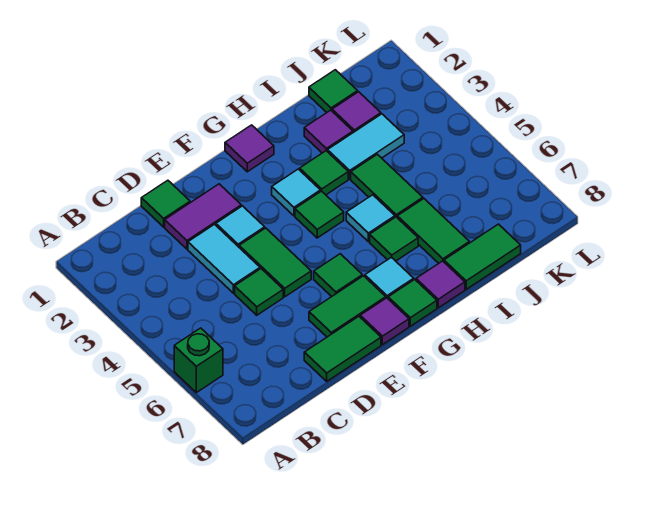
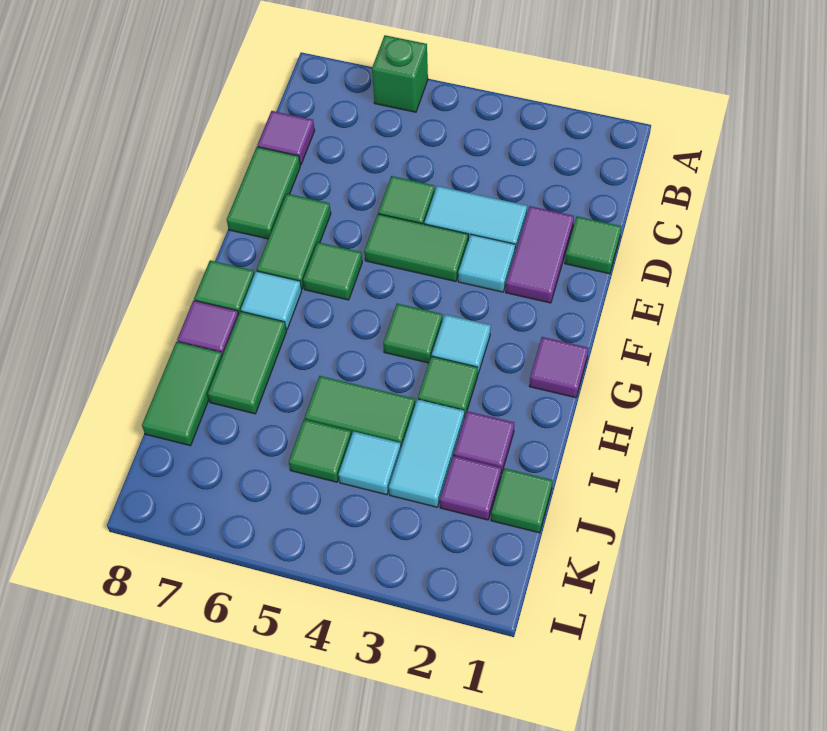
purple tile F8 level 1 -> purple tile C8 level 1
cyan tile H5 level 1 -> cyan tile J4 level 1
green tile H6 level 1 -> green tile J5 level 1
green tile I6:I7 level 1 -> green tile H7:I7 level 1

